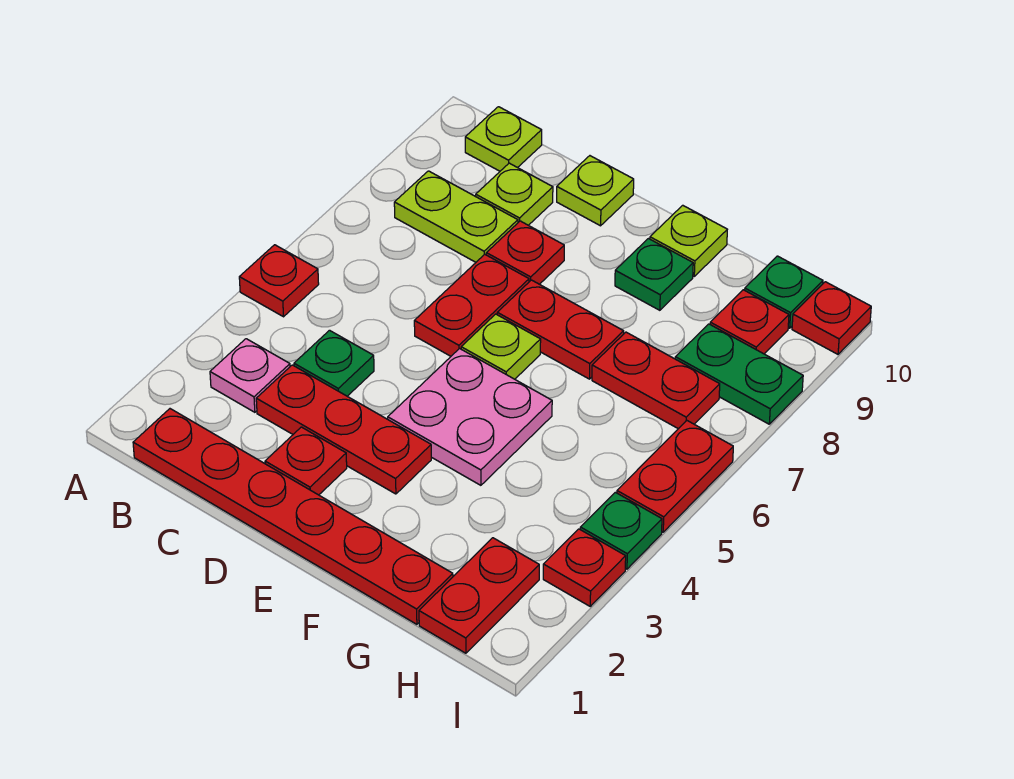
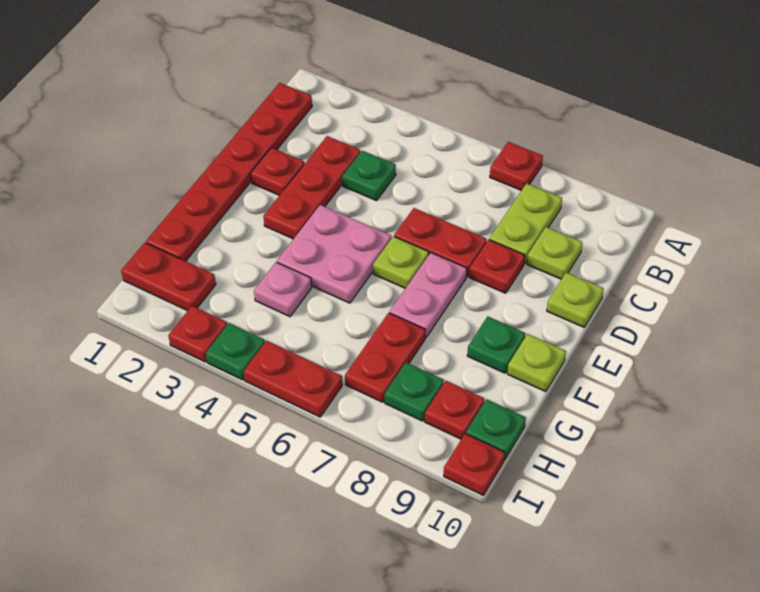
red plate A5 level 1 -> red plate A7 level 1
pink plate B3 level 1 -> pink plate G4 level 1
lime plate B10 level 1 -> none
red plate E7:F7 level 1 -> pink plate E7:F7 level 1
green plate H8:I8 level 1 -> green plate H8 level 1

